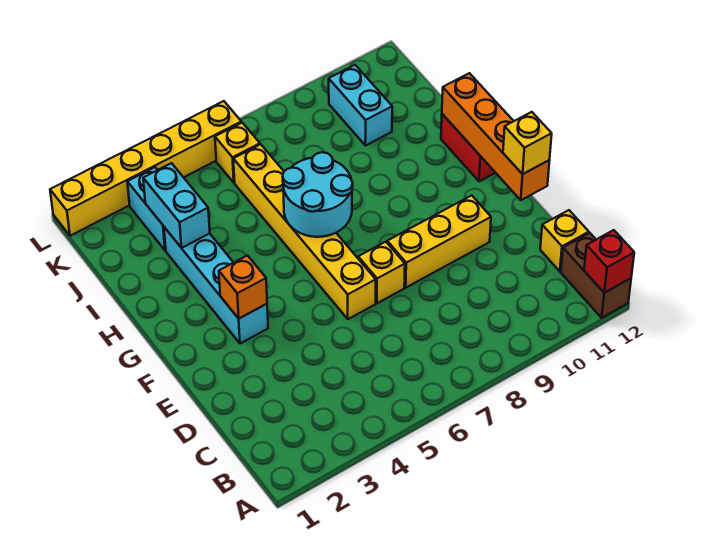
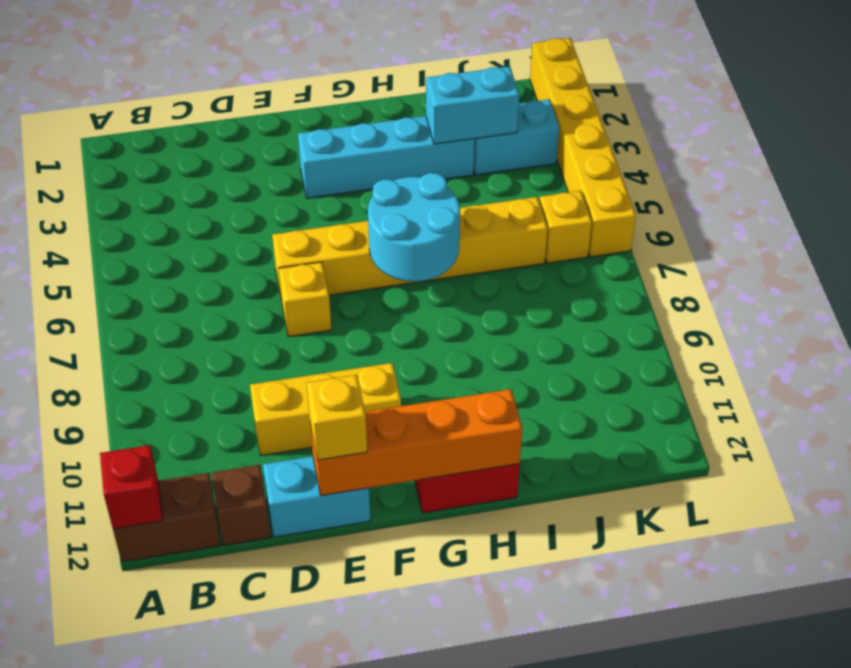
yellow brick C12 level 1 -> brown brick C12 level 1
yellow brick E8:E10 level 1 -> yellow brick D10:F10 level 1
orange brick F3 level 2 -> none
cyan brick J10:K10 level 1 -> cyan brick D12:E12 level 1

